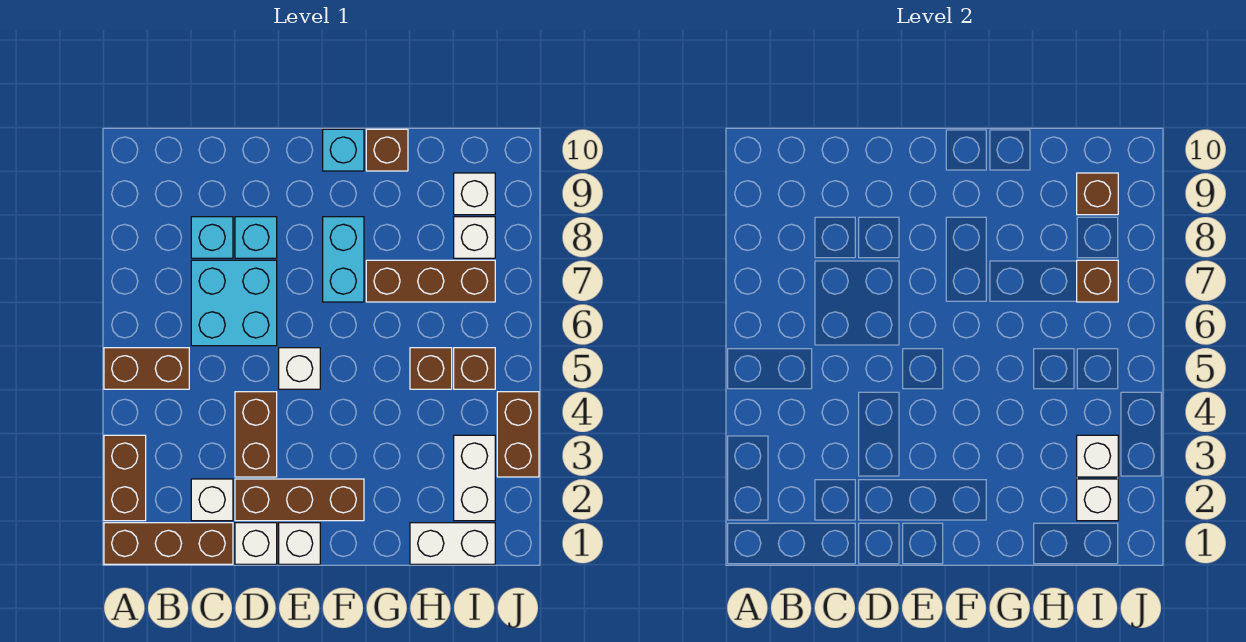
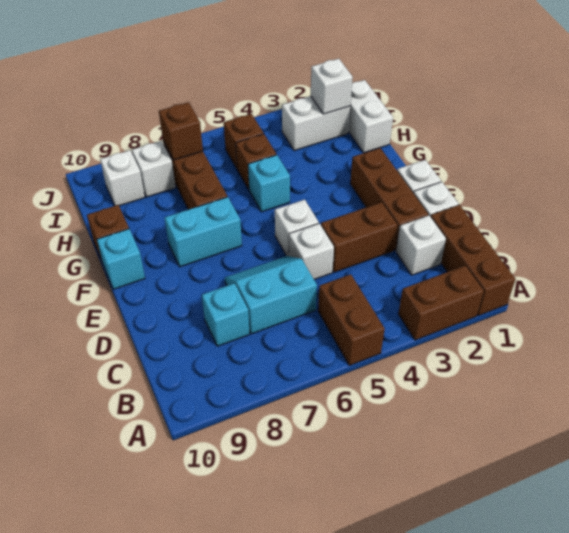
cyan brick C6:D7 level 1 -> cyan slope C6:D7 level 1 top C
cyan brick D8 level 1 -> cyan brick G5 level 1
white brick I3 level 2 -> white brick D5 level 1
brown brick I9 level 2 -> none
brown brick J3:J4 level 1 -> none

